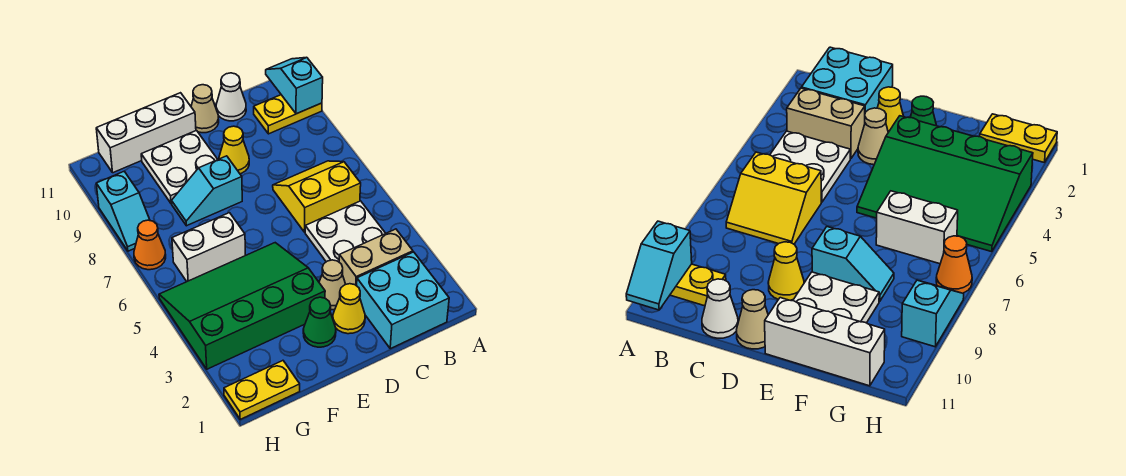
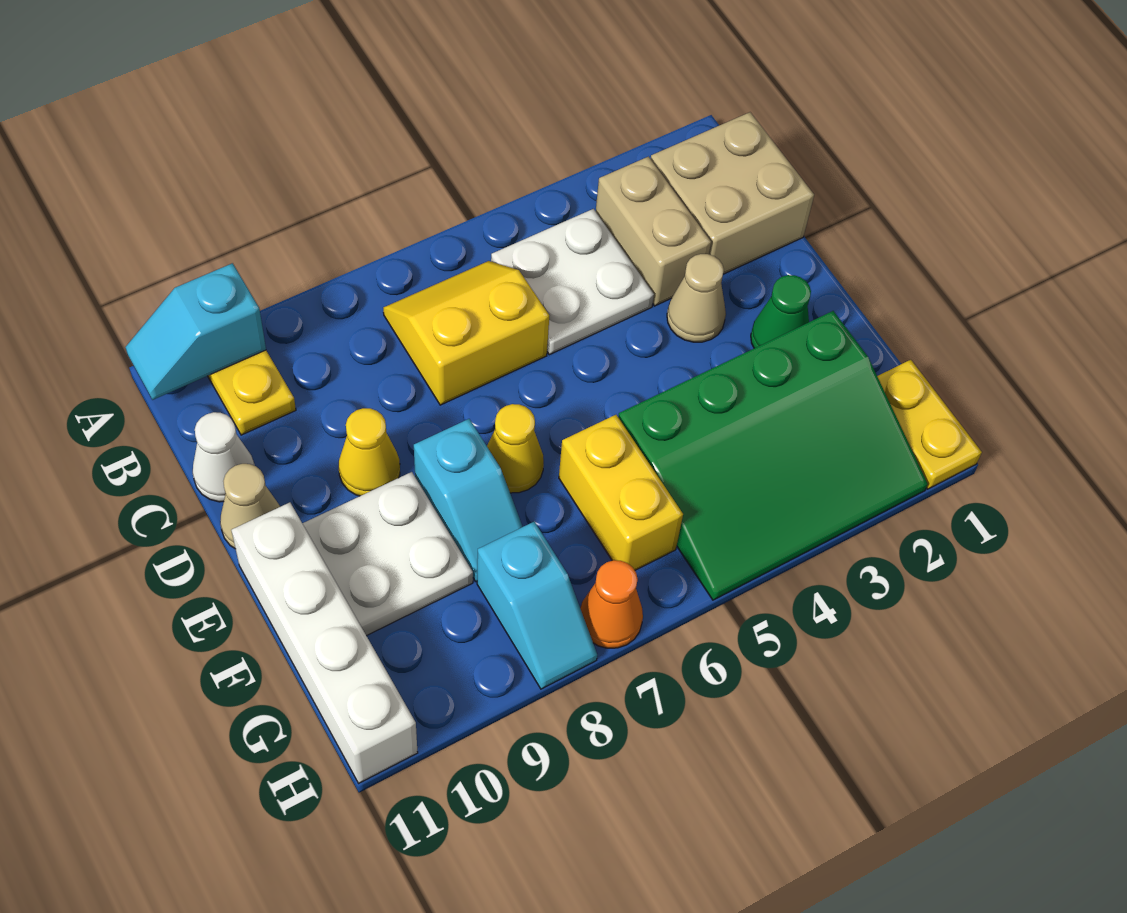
cyan brick B1:C2 level 1 -> tan brick B1:C2 level 1
yellow slope B6:C7 level 1 top 6 -> yellow slope B6:C7 level 1 top C
yellow cone D2 level 1 -> yellow cone E7 level 1
green slope E3:H5 level 1 top 3 -> green slope F2:H5 level 1 top F
white brick E11:G11 level 1 -> white brick E11:H11 level 1
white brick F6:G6 level 1 -> yellow brick F6:G6 level 1
cyan slope H8:H9 level 1 top 9 -> cyan slope G8:H8 level 1 top G

